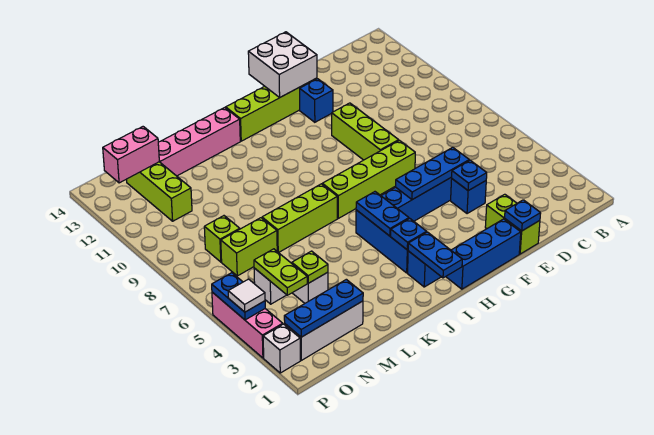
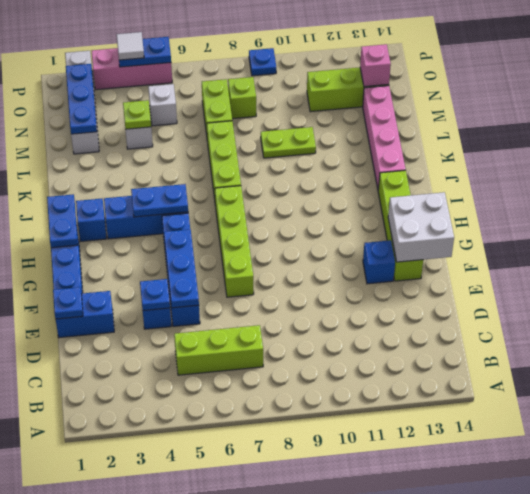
lime brick E1:E2 level 1 -> blue brick E1:E2 level 1
lime brick F8:F10 level 1 -> lime brick C5:C7 level 1
blue plate I1:I2 level 2 -> blue plate H1:I1 level 2
blue plate I3 level 2 -> blue plate P9 level 1
lime plate N4:N5 level 2 -> lime plate L9:L10 level 1
pink brick N13:O13 level 2 -> pink brick N13 level 2

